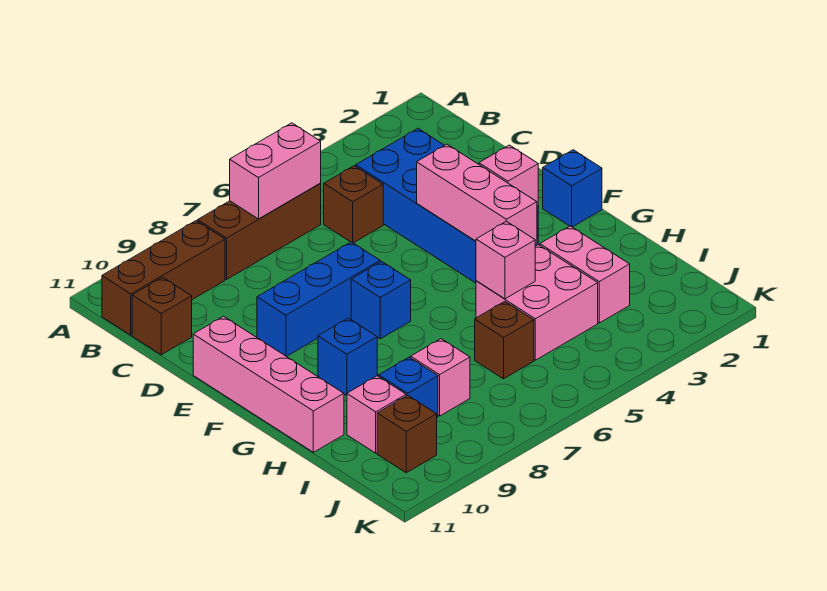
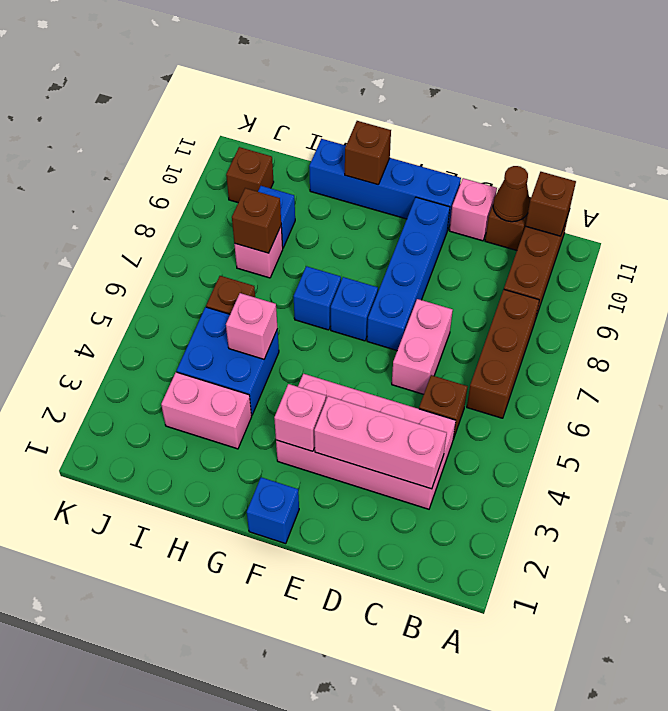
pink brick B6:B7 level 2 -> pink brick D6:D7 level 1
none -> brown brick B11 level 2
blue brick C3:F4 level 1 -> pink brick C3:F4 level 1
none -> brown cone C11 level 2
pink brick E4:G4 level 2 -> pink brick C3:E3 level 2
blue brick E7:E9 level 1 -> blue brick E7:E10 level 1
pink brick E11:H11 level 1 -> blue brick E11:H11 level 1
blue brick G9 level 1 -> blue brick G7 level 1
none -> brown brick G11 level 2
pink brick H4:I5 level 1 -> blue brick H4:I5 level 1
none -> brown brick I8 level 2
pink brick I10 level 1 -> pink brick D11 level 1

